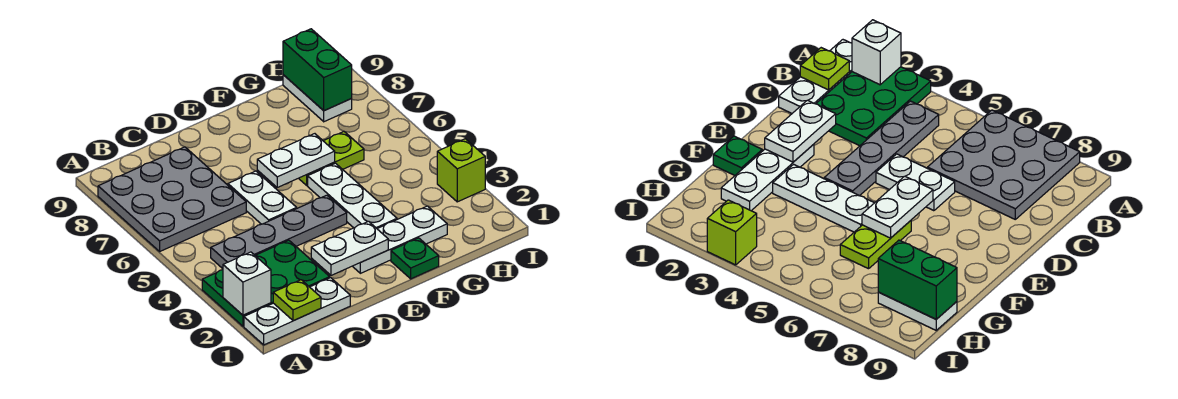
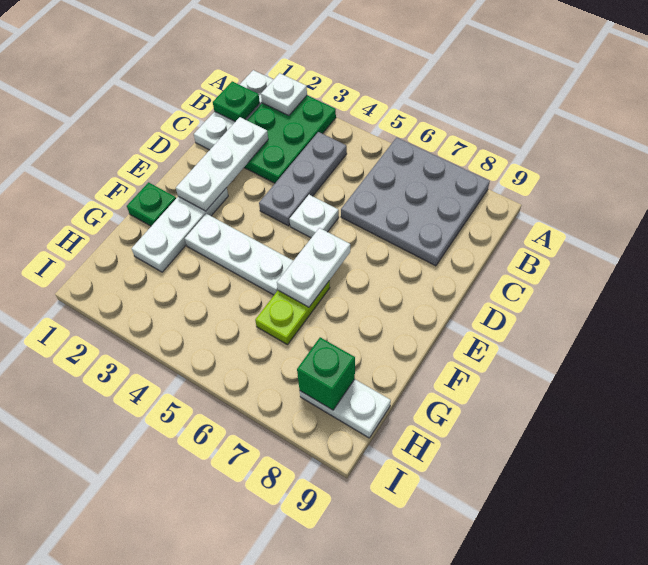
white brick A2 level 2 -> white plate A2 level 2
lime plate B1 level 2 -> green plate B1 level 2
grey plate B4:E4 level 1 -> grey plate B4:D4 level 1
white plate D2:E2 level 2 -> white plate C2:E2 level 2
white plate D5:D6 level 1 -> white plate D5 level 1
green brick H8:H9 level 2 -> green brick H8 level 2
lime brick I3 level 1 -> none

